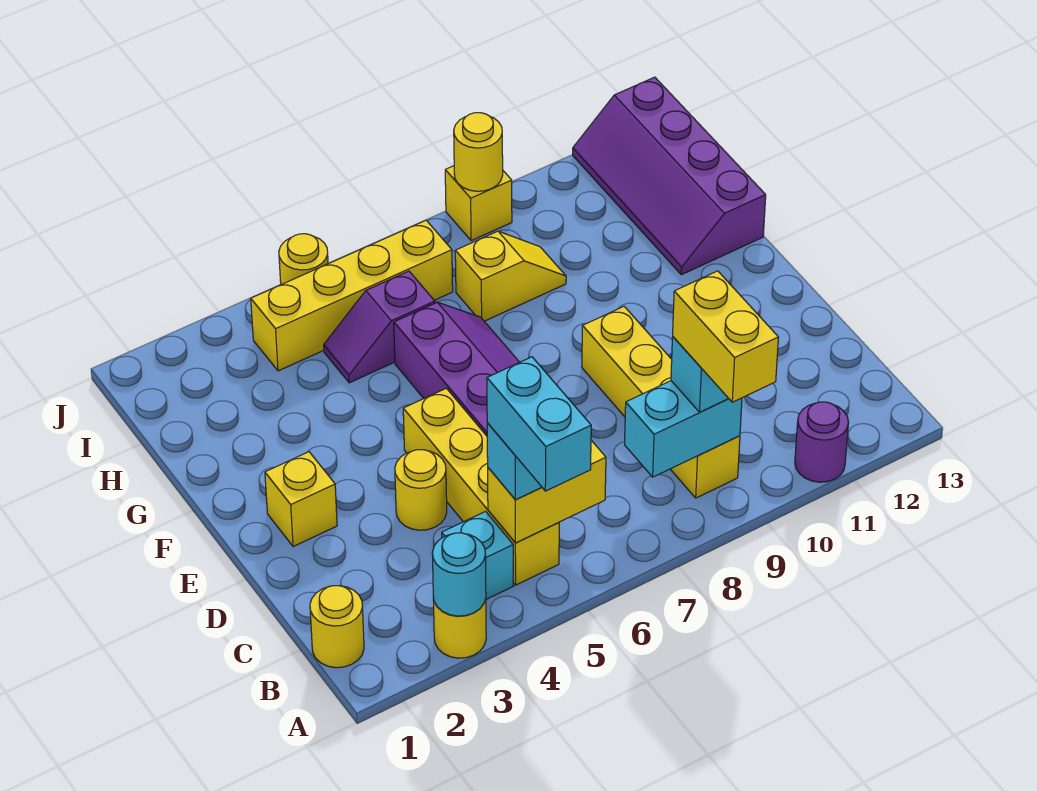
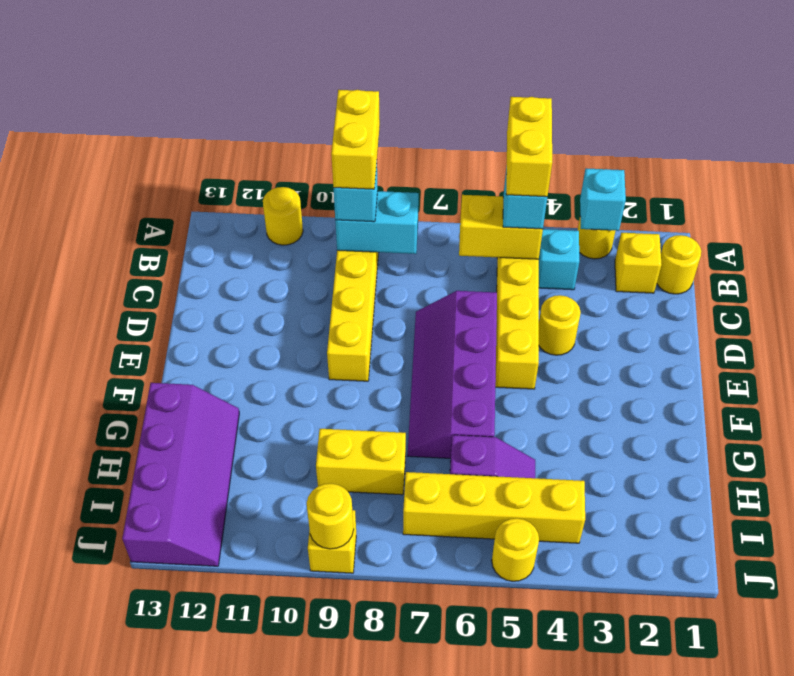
cyan round brick A3 level 2 -> cyan brick A3 level 2
cyan brick A5:B5 level 4 -> yellow brick A5:B5 level 4
purple round brick A11 level 1 -> yellow round brick A11 level 1
yellow brick E2 level 1 -> yellow brick B2 level 1
yellow slope H8:H9 level 1 top 8 -> yellow brick H8:H9 level 1

